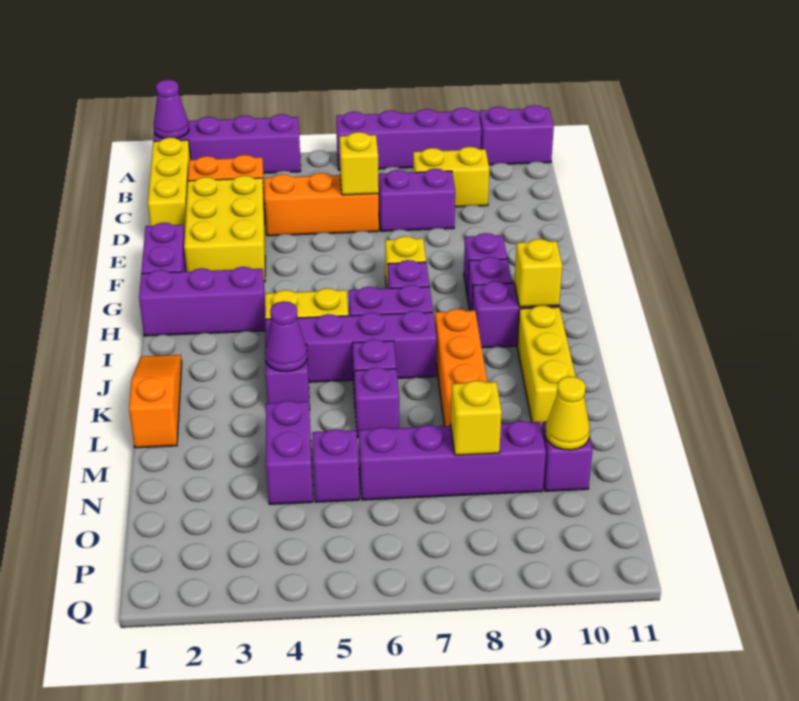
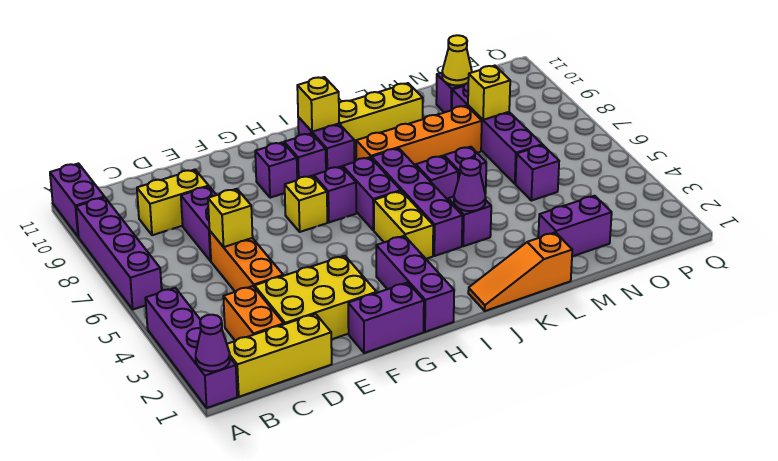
yellow brick C8:C9 level 1 -> yellow brick C9:D9 level 1
purple brick M4:N4 level 1 -> purple brick M2:N2 level 1

